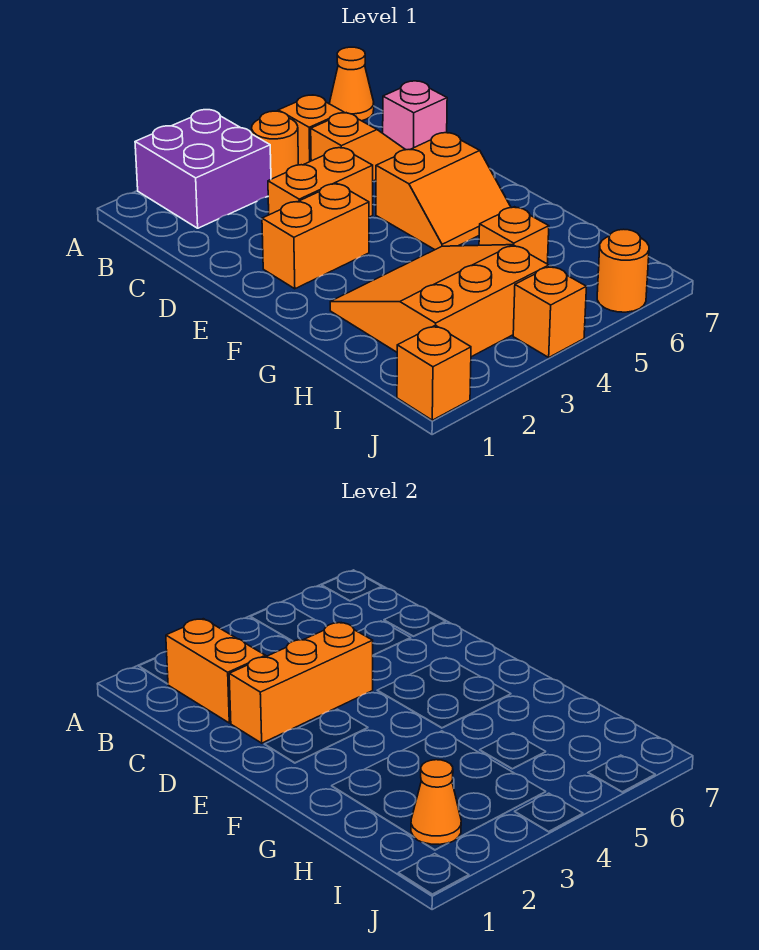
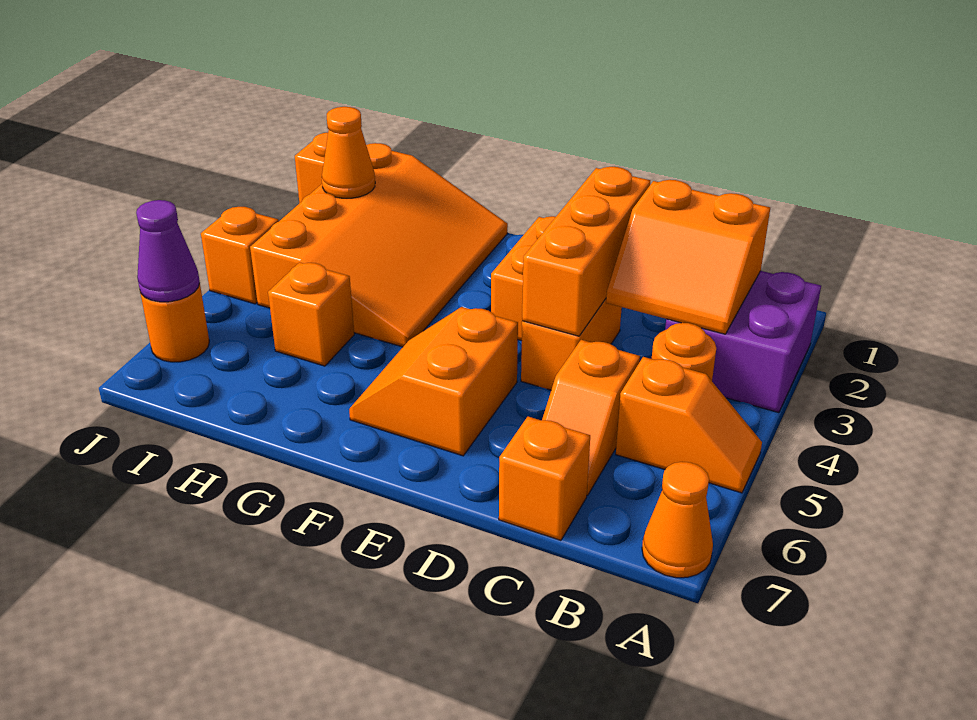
pink brick C7 level 1 -> orange brick C7 level 1
orange slope G2:I4 level 1 top I -> orange slope G1:I4 level 1 top I
none -> purple cone J6 level 2

